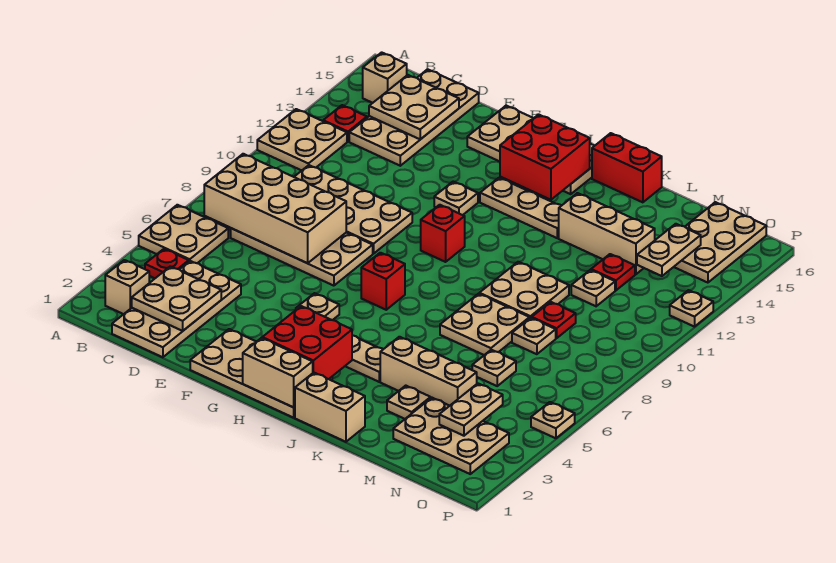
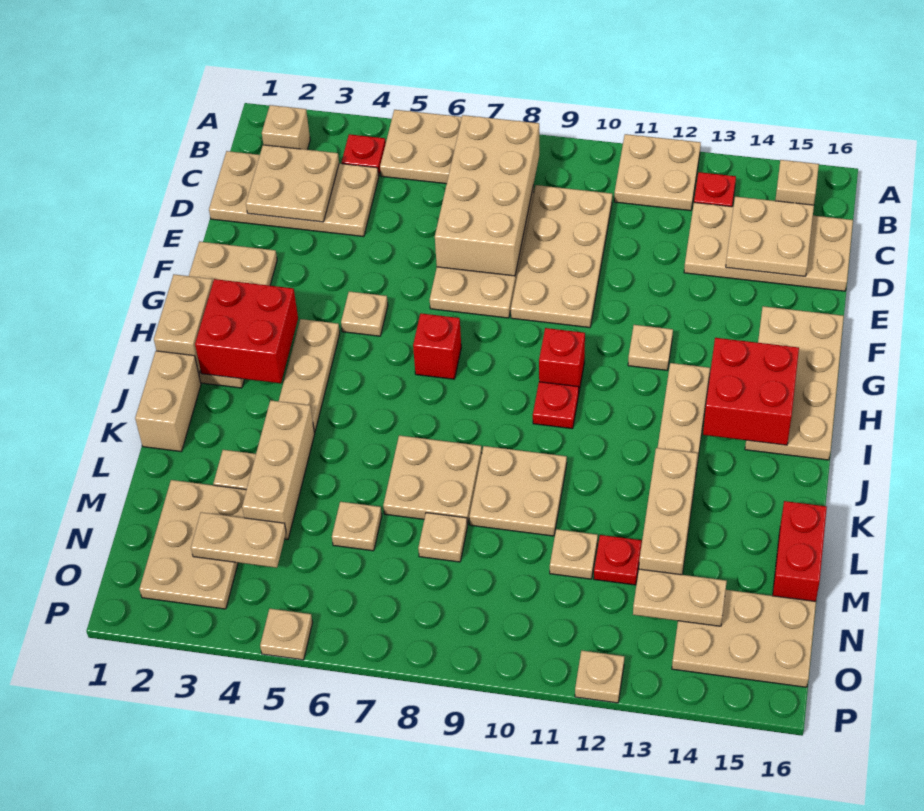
red brick J16:K16 level 1 -> red brick L16:M16 level 1
red plate M9 level 1 -> red plate I10 level 1

